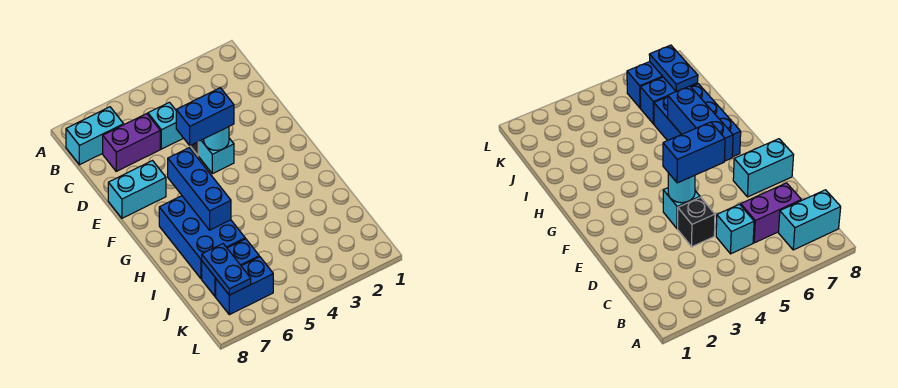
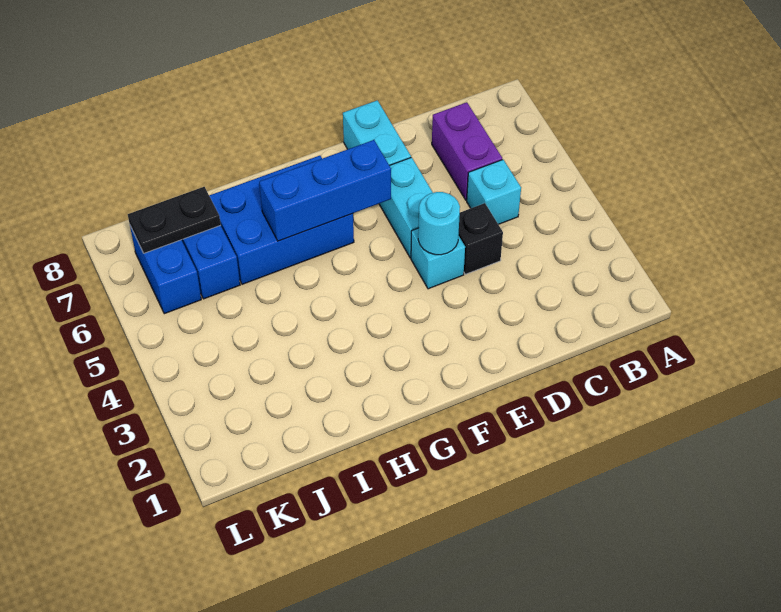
cyan brick B7:B8 level 1 -> cyan brick E5:E6 level 1
blue brick E4:E5 level 3 -> none
blue plate J7:K7 level 2 -> black plate J7:K7 level 2

